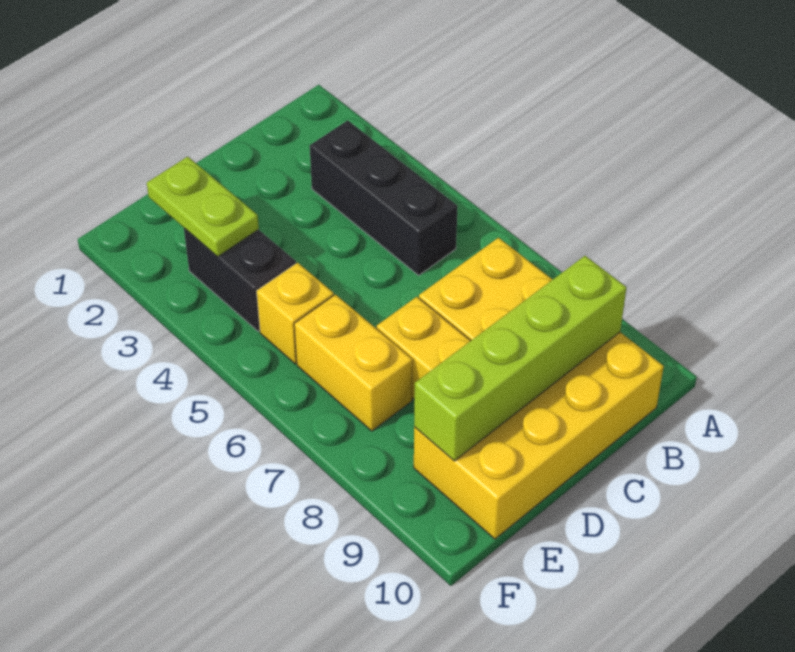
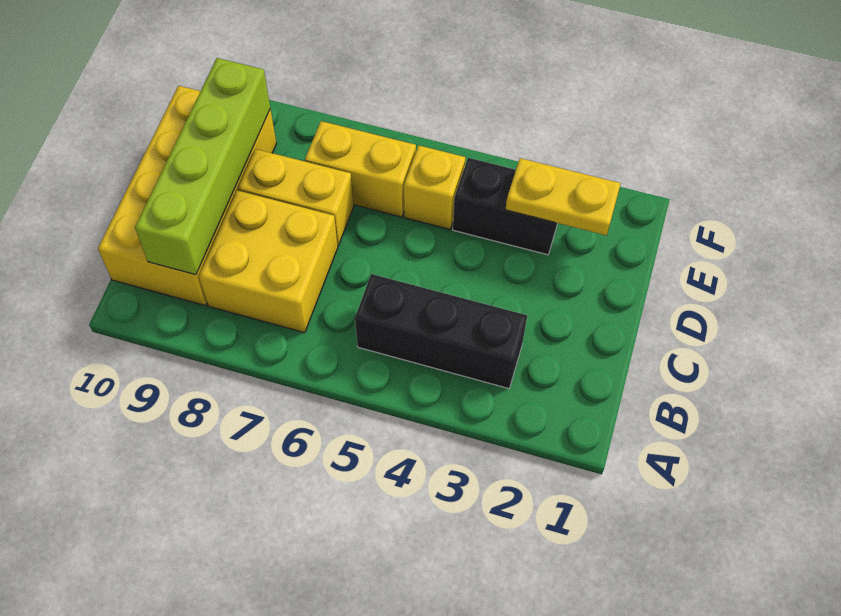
lime plate E2:E3 level 2 -> yellow plate E2:E3 level 2

